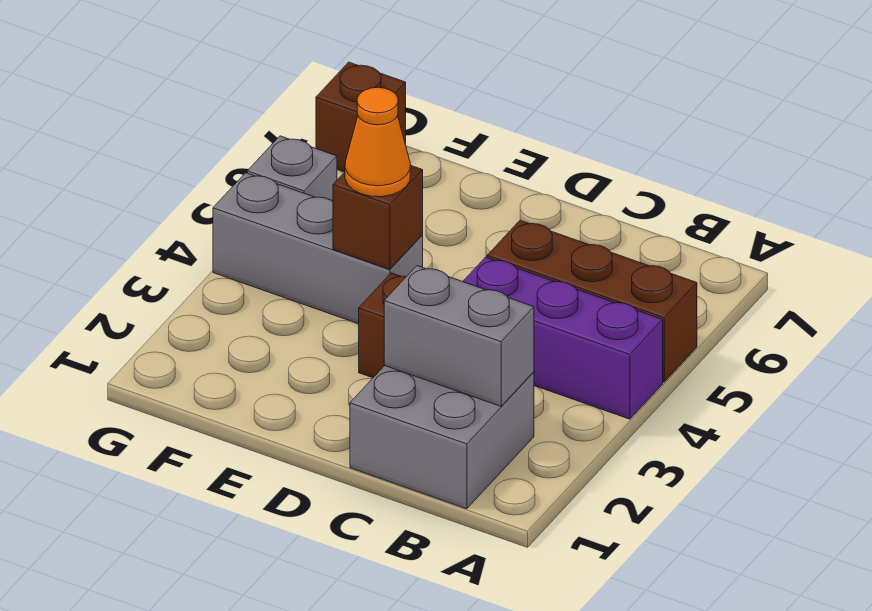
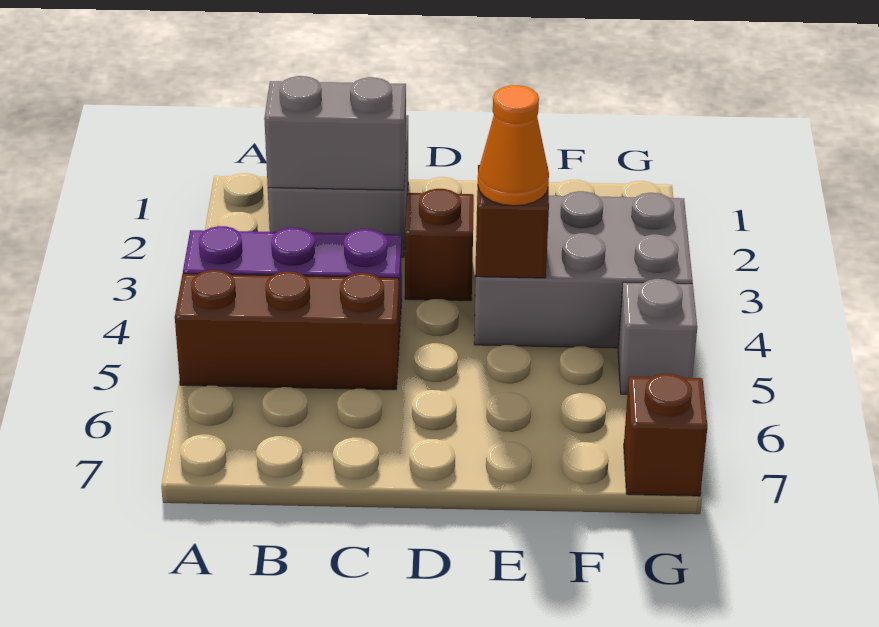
grey brick E4:G4 level 1 -> grey brick E3:G4 level 1

